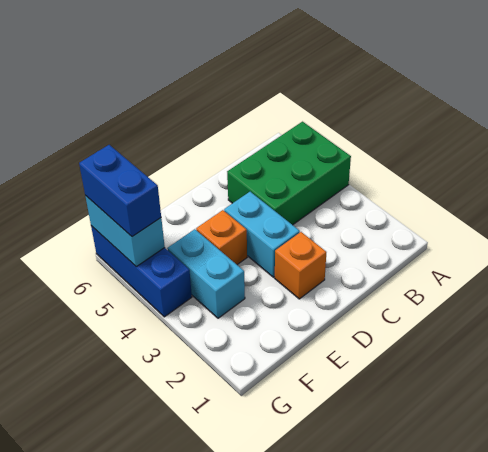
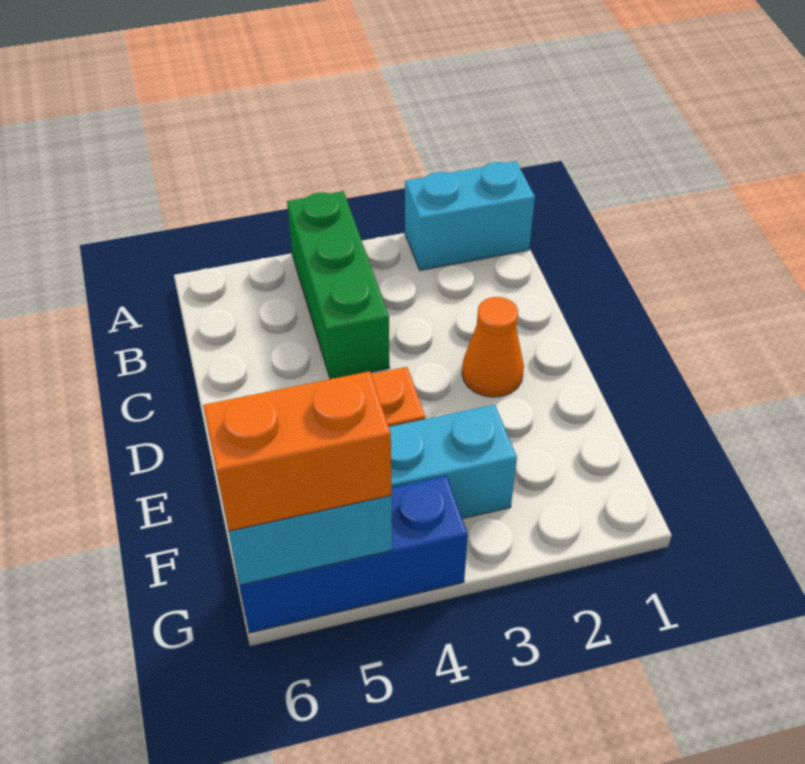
green brick A4:C5 level 1 -> green brick A4:C4 level 1
orange brick D2 level 1 -> orange cone D2 level 1
cyan brick D3:D4 level 1 -> cyan brick A1:A2 level 1
blue brick G5:G6 level 3 -> orange brick G5:G6 level 3

